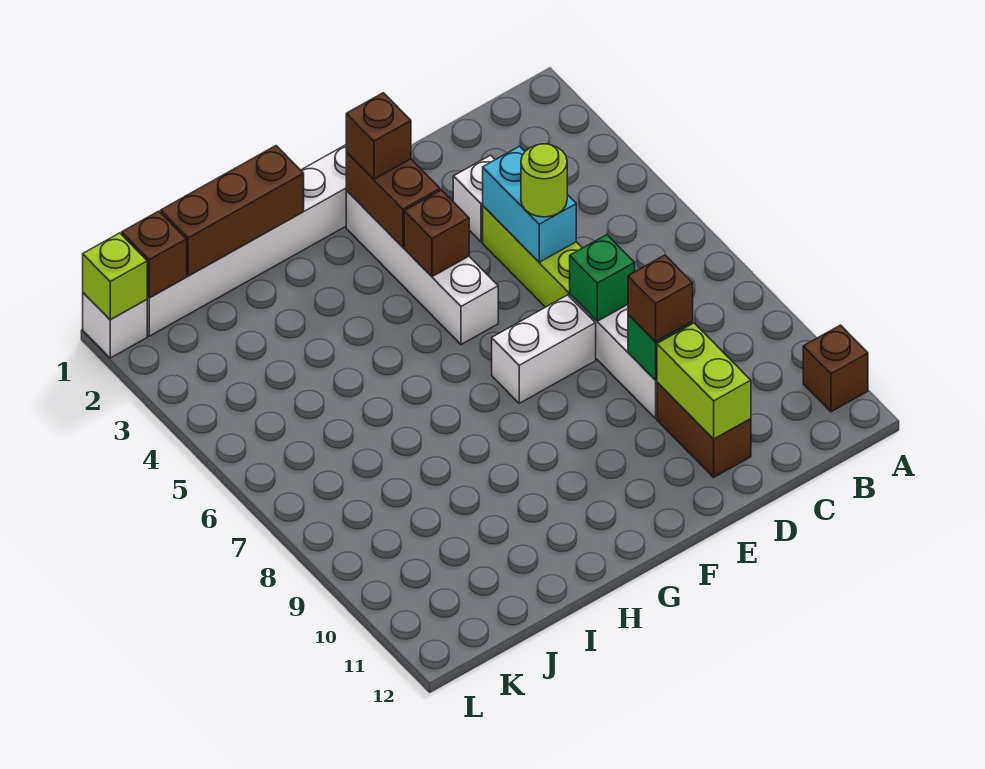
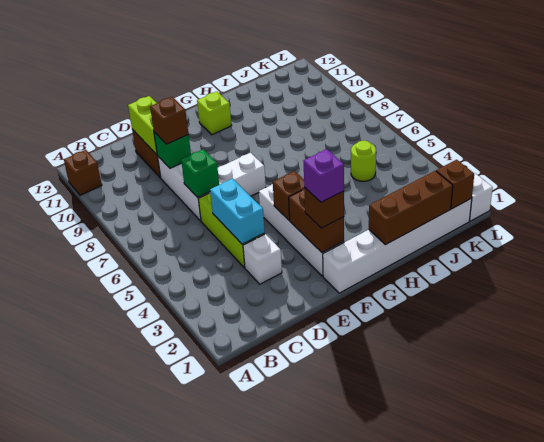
lime round brick D5 level 3 -> lime round brick J5 level 1
none -> purple brick F2 level 4
lime brick L1 level 2 -> lime brick G11 level 1

